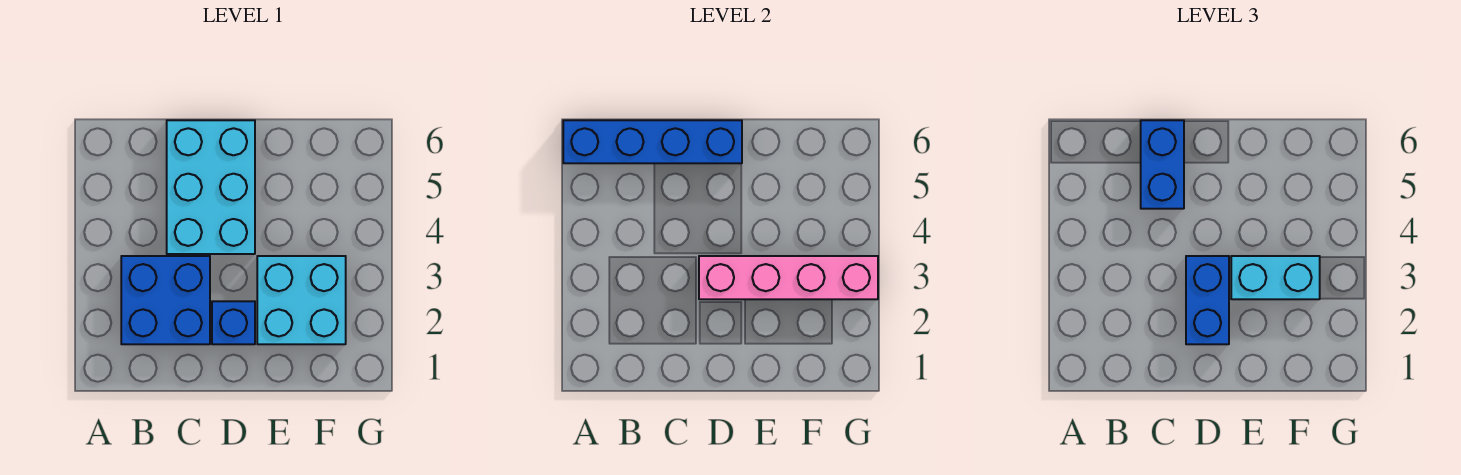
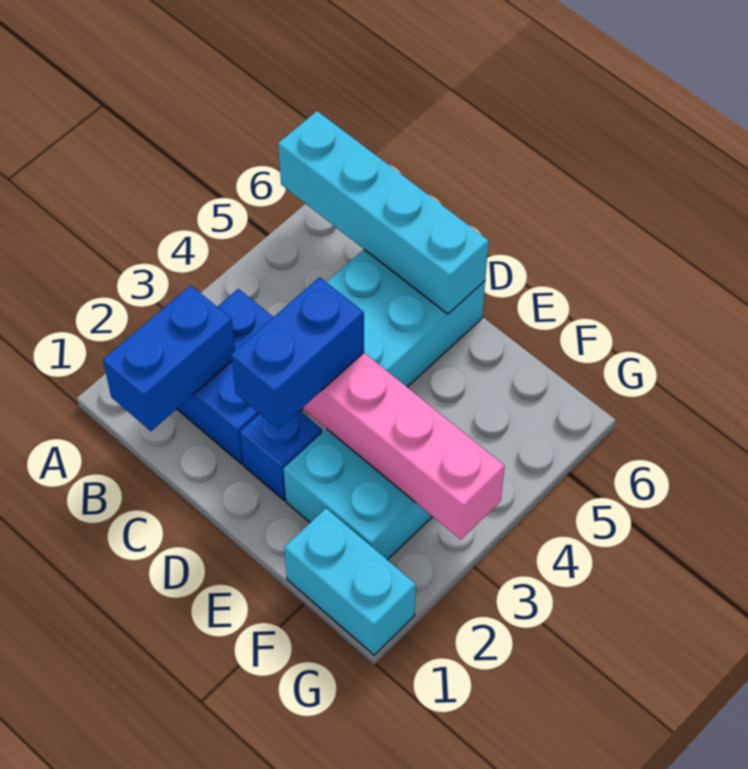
blue brick A6:D6 level 2 -> cyan brick A6:D6 level 2
blue brick C5:C6 level 3 -> blue brick B1:B2 level 2
cyan brick E3:F3 level 3 -> cyan brick F1:G1 level 1

